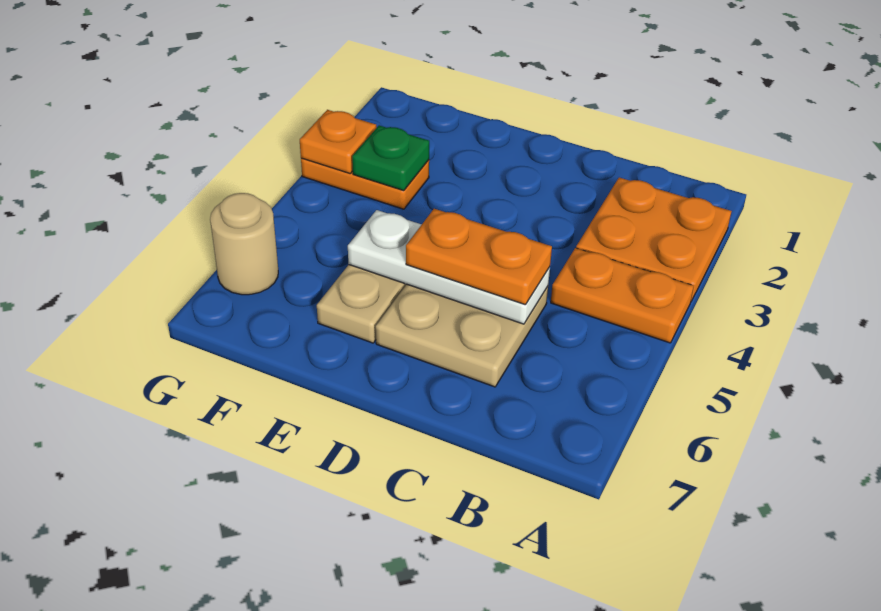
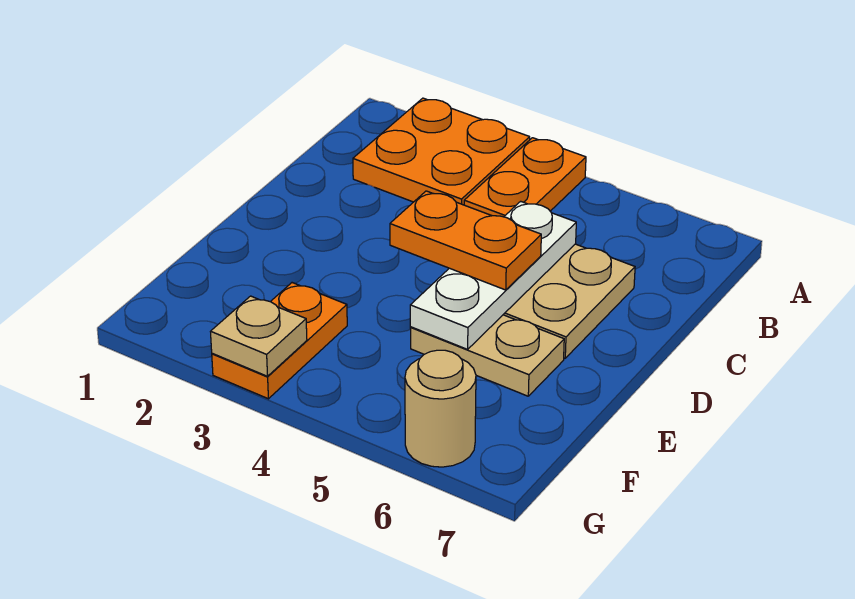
orange plate C5:D5 level 3 -> orange plate D4:D5 level 3
green plate F3 level 2 -> none
orange plate G3 level 2 -> tan plate G3 level 2

